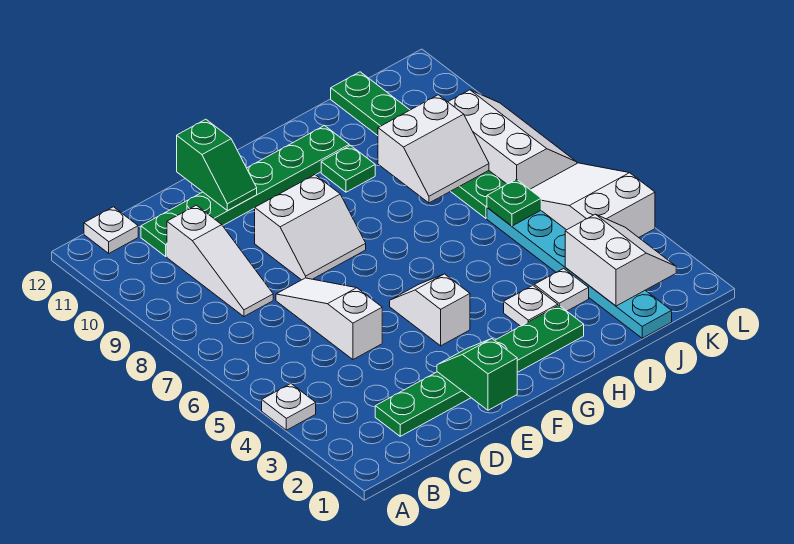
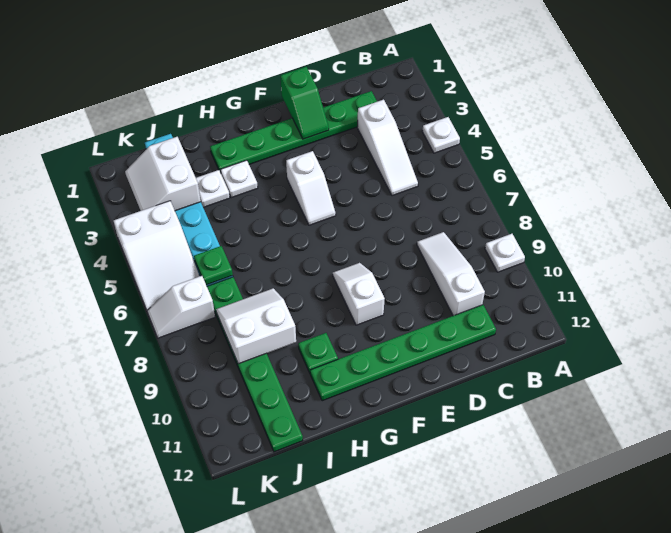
white plate B12 level 1 -> white plate A9 level 1
white slope D5:D7 level 1 top 5 -> white slope C3:C5 level 1 top 3
white slope E8:F9 level 1 top 9 -> white slope F8:F9 level 1 top 9
green slope E11:E12 level 2 top 12 -> none
white slope K7:L9 level 1 top K -> white slope K7:L7 level 1 top K

